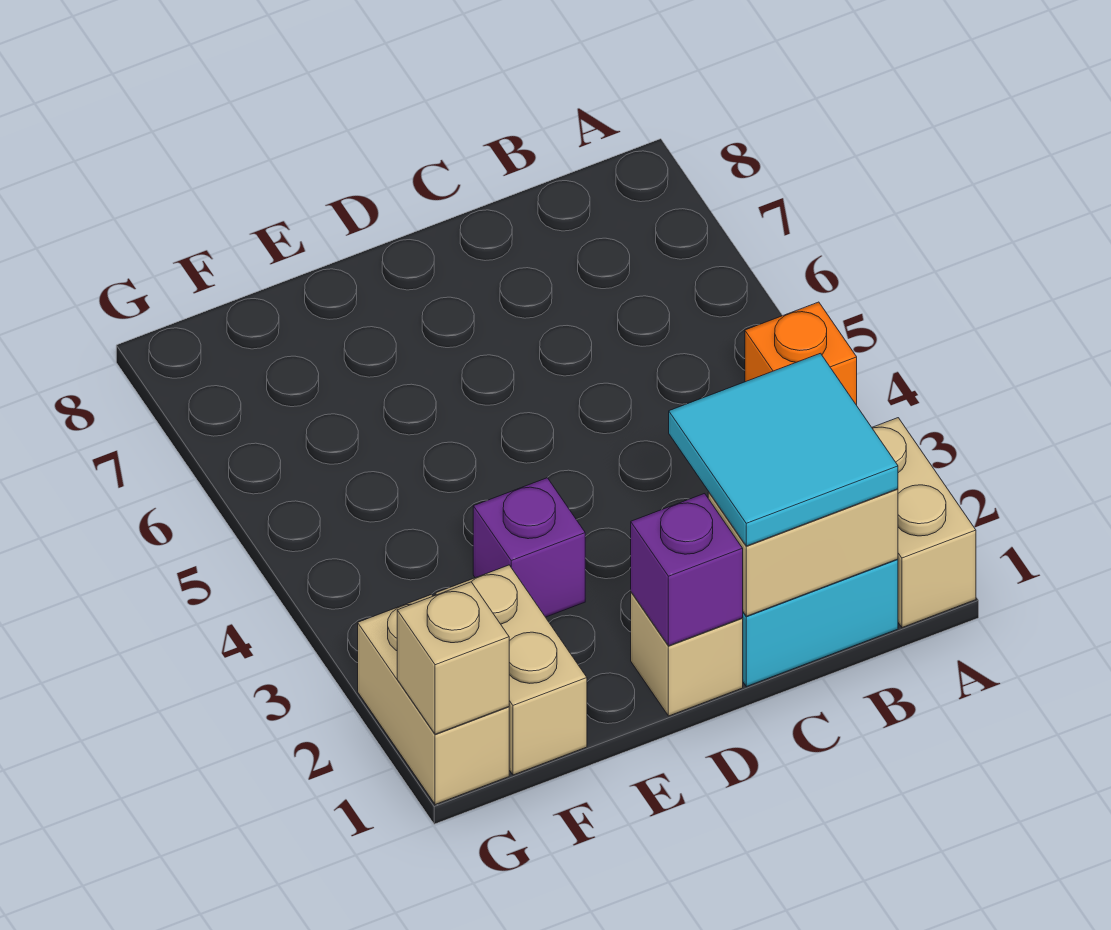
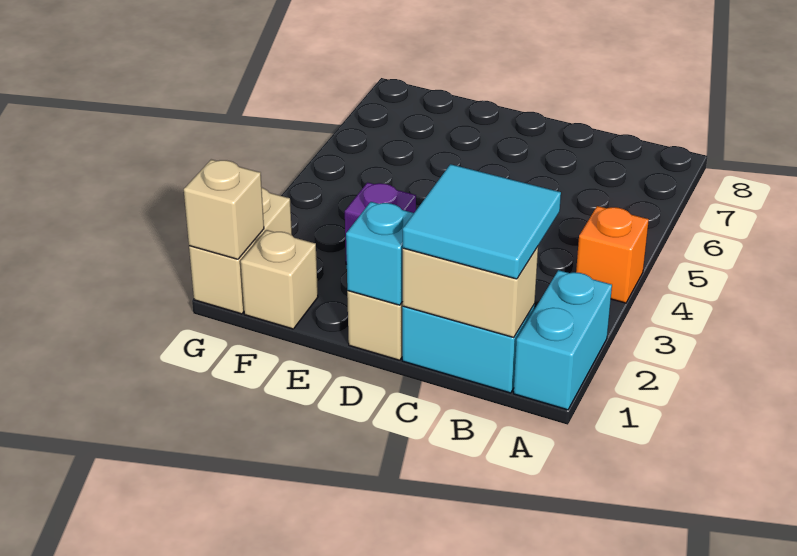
tan brick A1:A2 level 1 -> cyan brick A1:A2 level 1
purple brick D1 level 2 -> cyan brick D1 level 2
tan brick F1:F2 level 1 -> tan brick F1 level 1

